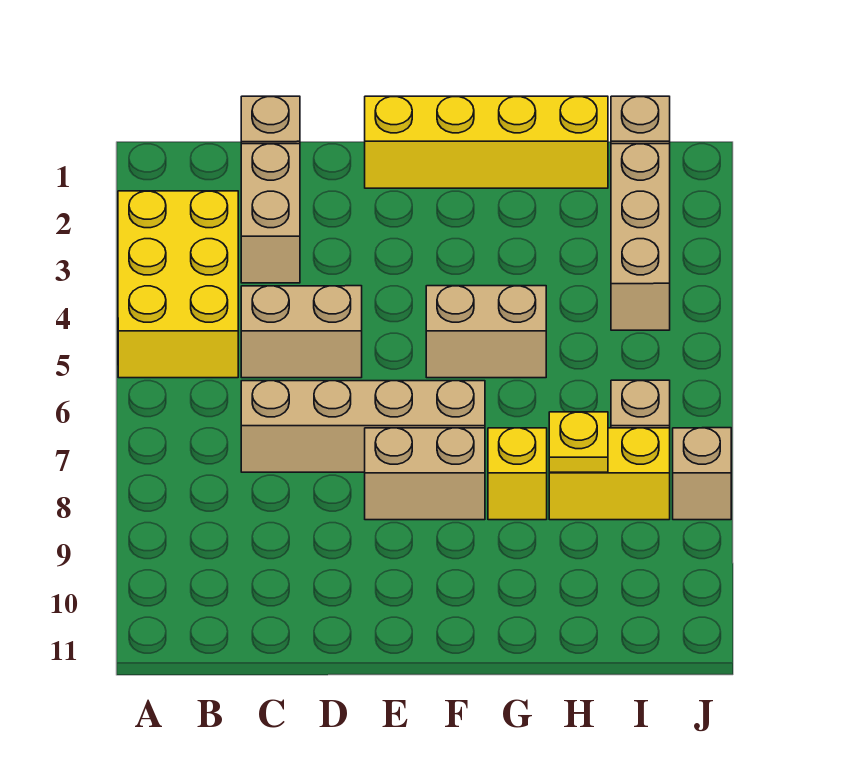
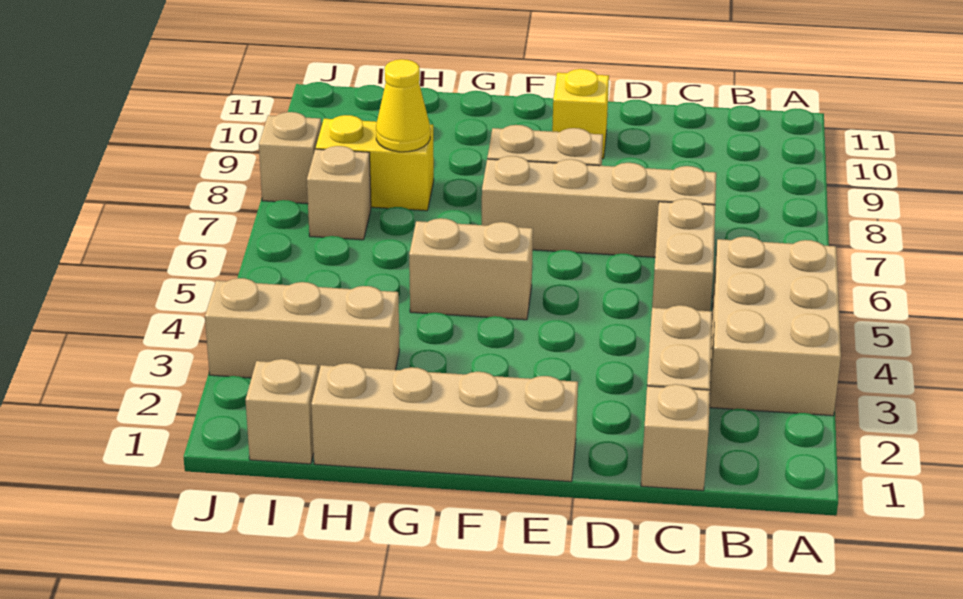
yellow brick A3:B5 level 1 -> tan brick A3:B5 level 1
tan brick C5:D5 level 1 -> tan brick C5:C6 level 1
yellow brick E1:H1 level 1 -> tan brick E1:H1 level 1
yellow brick G8 level 1 -> yellow brick E10 level 1
yellow plate H8 level 2 -> yellow cone H8 level 2
tan brick I2:I4 level 1 -> tan brick H3:J3 level 1

